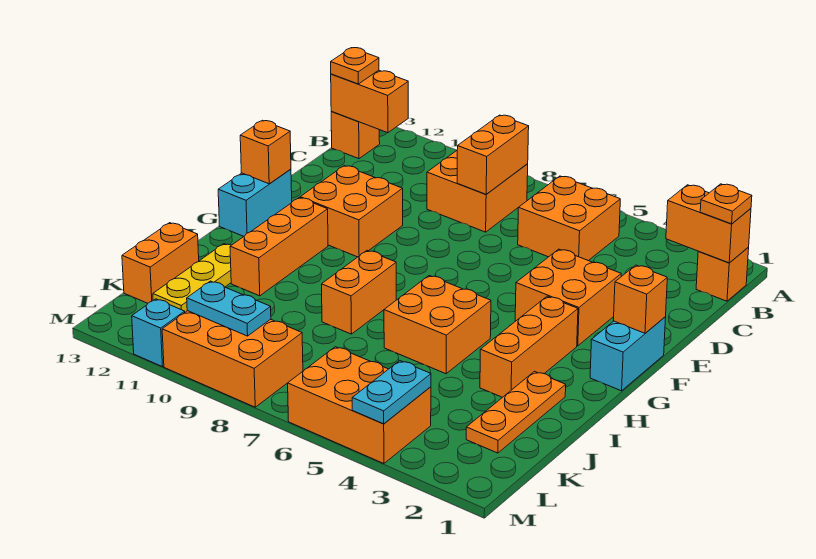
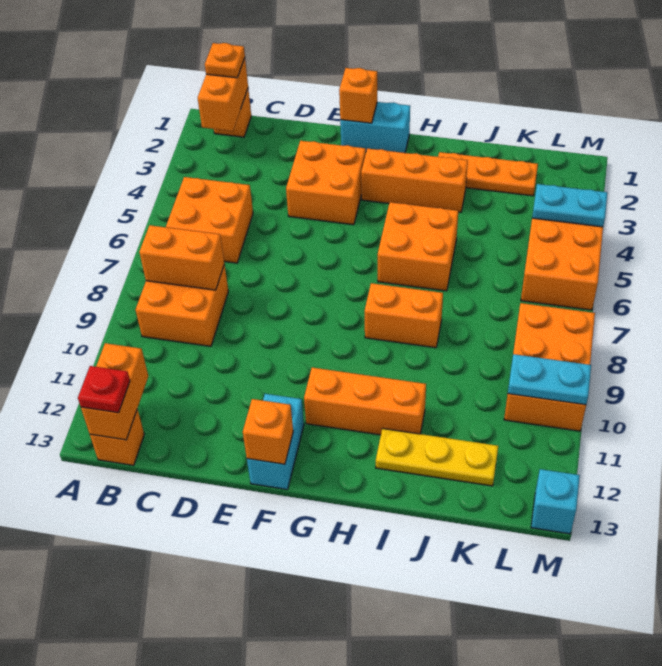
orange plate B13 level 3 -> red plate B13 level 3
orange brick E10:F11 level 1 -> none
cyan brick F13:G13 level 1 -> cyan brick F12:F13 level 1
orange brick J13:K13 level 1 -> none
cyan plate L9:L10 level 2 -> cyan plate L10:M10 level 2
cyan brick M11 level 1 -> cyan brick M13 level 1

